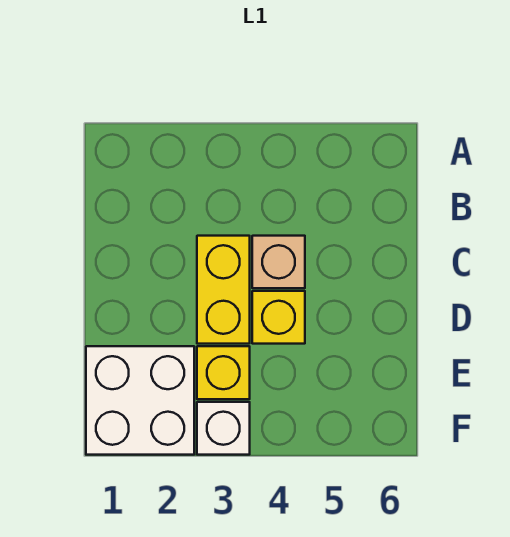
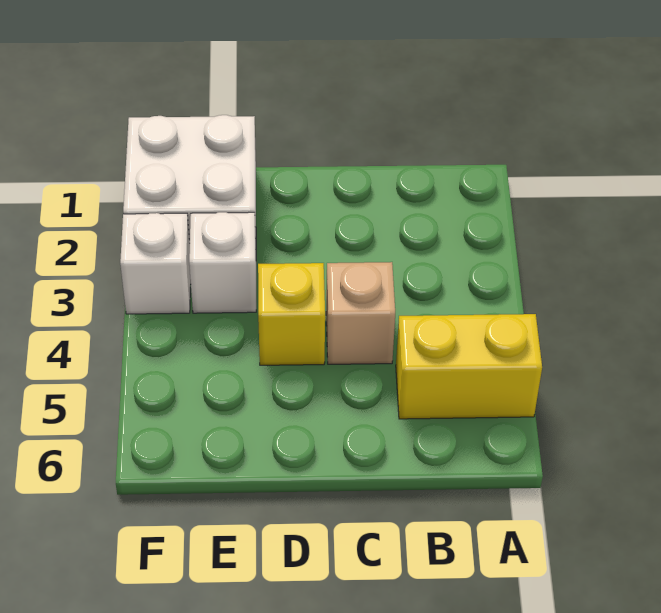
yellow brick C3:D3 level 1 -> yellow brick A5:B5 level 1
yellow brick E3 level 1 -> white brick E3 level 1

